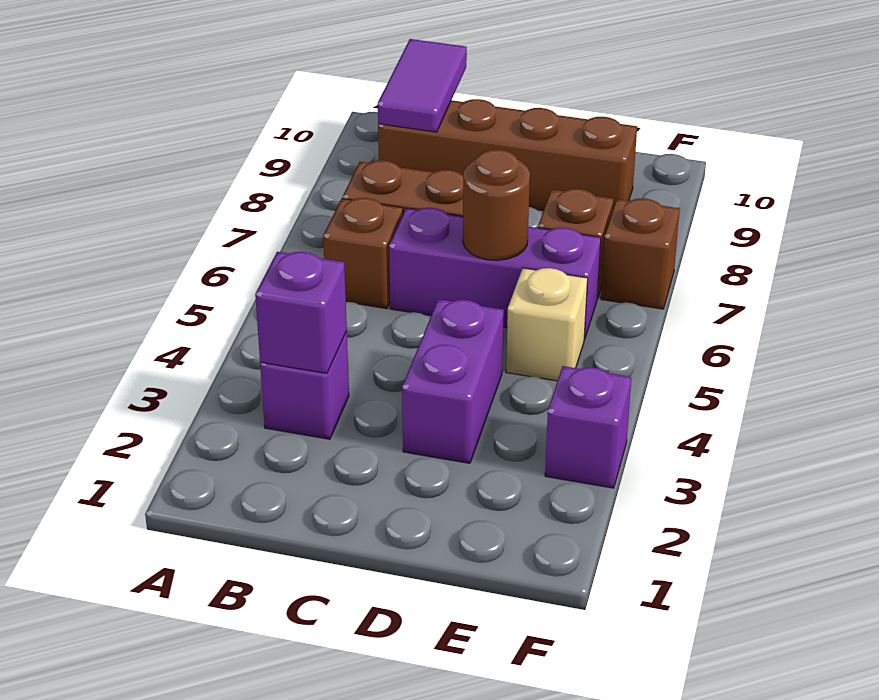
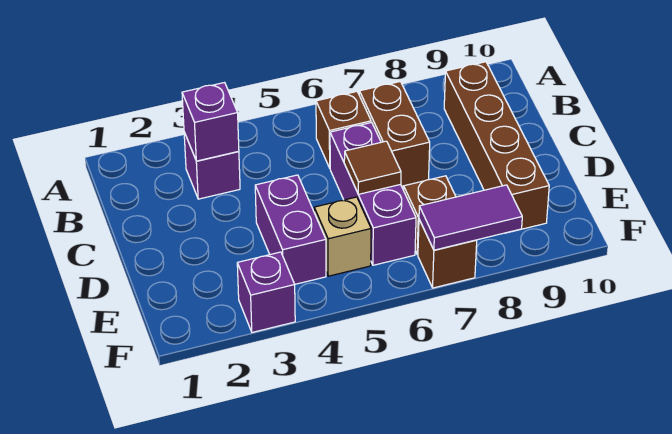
purple tile B9:B10 level 2 -> purple tile F7:F8 level 2
purple brick D3:D4 level 1 -> purple brick D4:E4 level 1
brown round brick D6 level 2 -> brown tile D6 level 2

